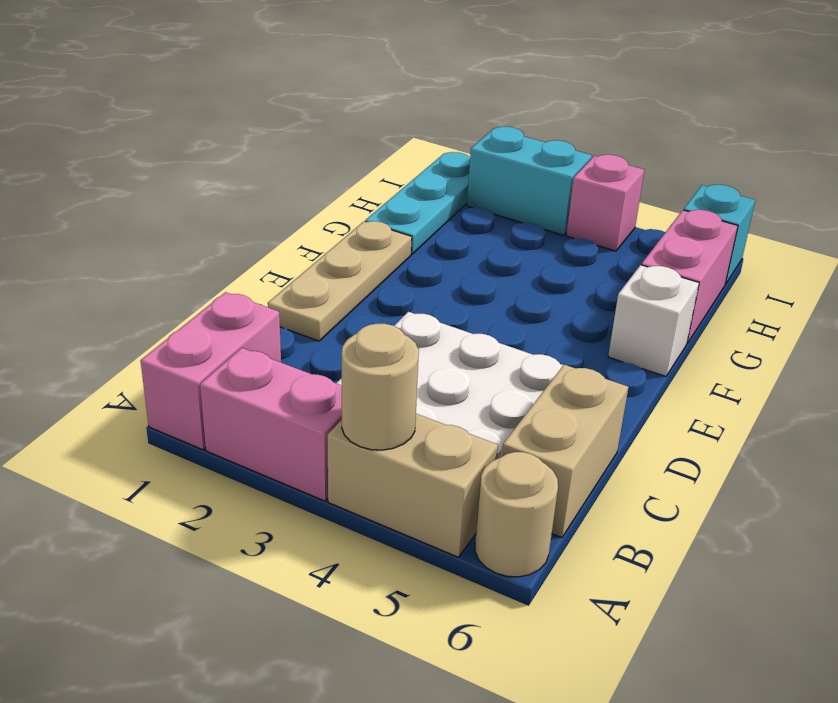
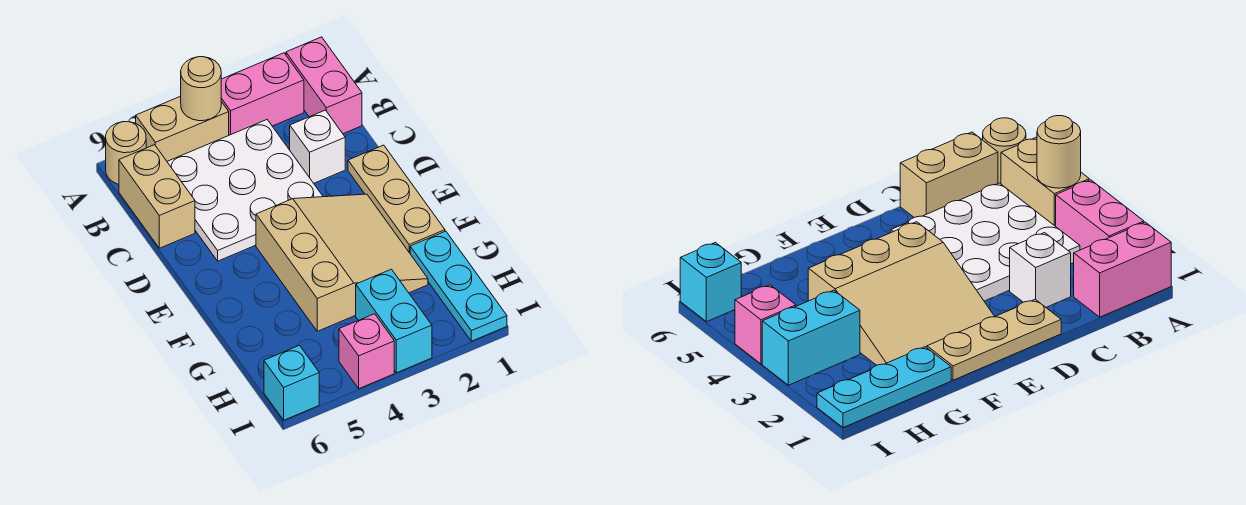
none -> tan slope E2:G4 level 1 top 4
white brick F6 level 1 -> white brick C2 level 1
pink brick G6:H6 level 1 -> none
cyan brick I2:I3 level 1 -> cyan brick H3:I3 level 1

